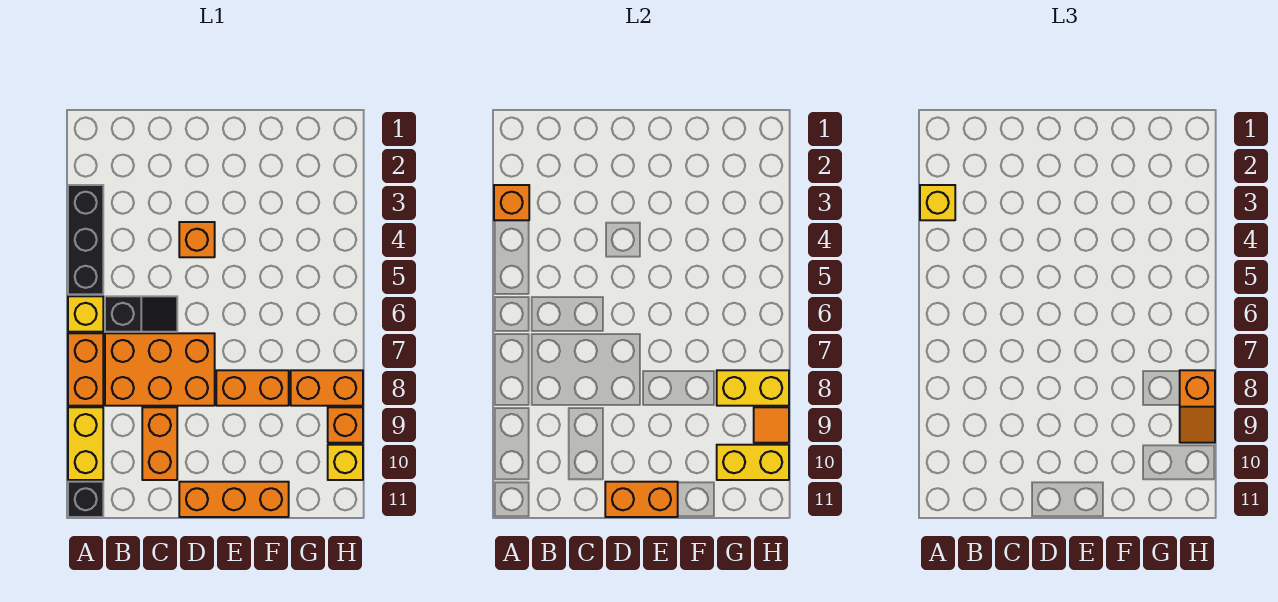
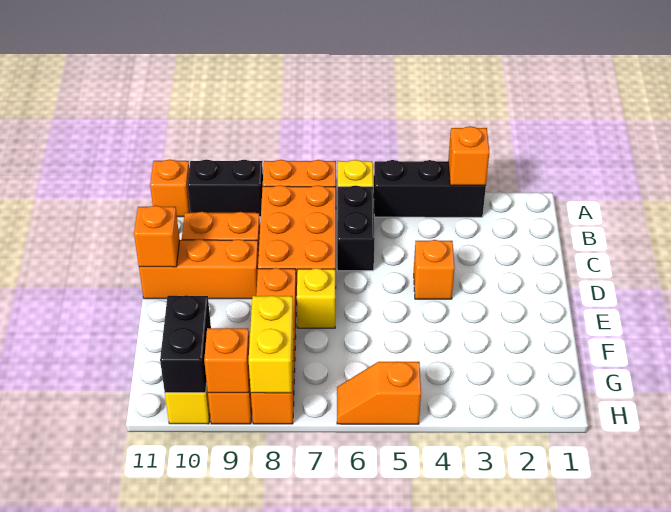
yellow brick A3 level 3 -> yellow brick E7 level 1
yellow brick A9:A10 level 1 -> black brick A9:A10 level 1
black brick A11 level 1 -> orange brick A11 level 1
black slope B6:C6 level 1 top B -> black brick B6:C6 level 1
orange brick D11:F11 level 1 -> orange brick D9:D11 level 1
orange brick D11:E11 level 2 -> orange brick D11 level 2
yellow brick G10:H10 level 2 -> black brick G10:H10 level 2
orange slope H8:H9 level 3 top 8 -> orange slope H5:H6 level 1 top 5
orange tile H9 level 2 -> orange brick H9 level 2

